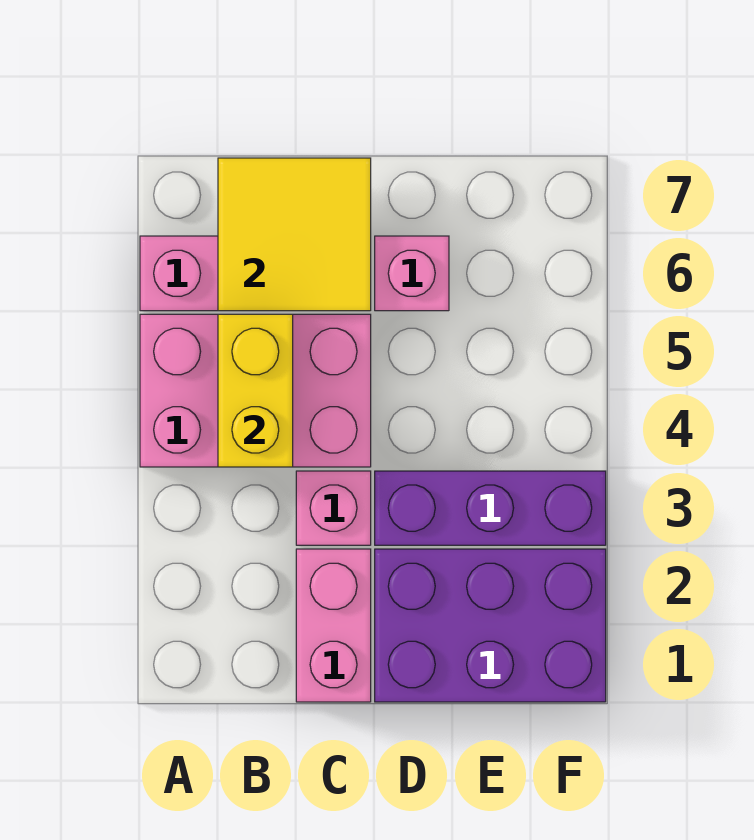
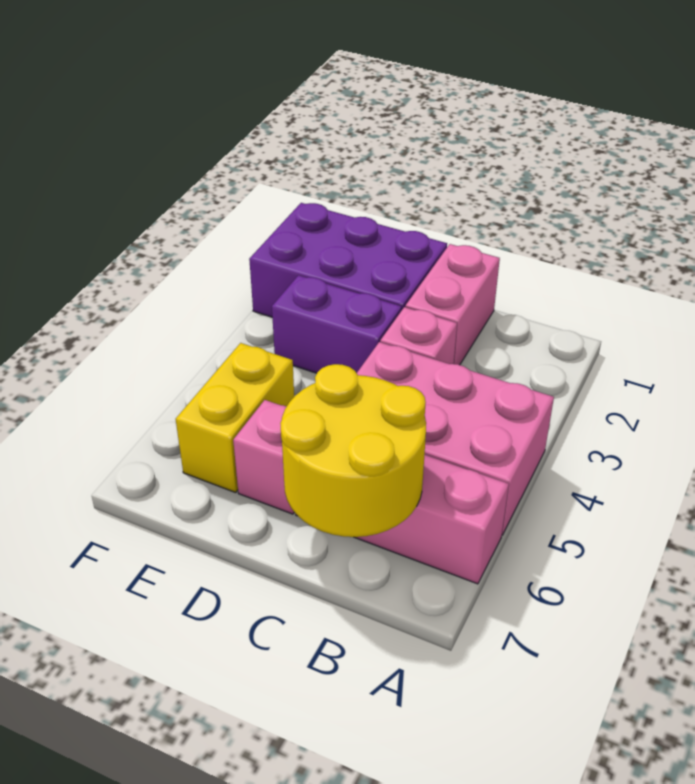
yellow brick B4:B5 level 2 -> yellow brick E5:E6 level 1
yellow tile B6:C7 level 2 -> yellow round brick B6:C7 level 2
purple brick D3:F3 level 1 -> purple brick D3:E3 level 1

